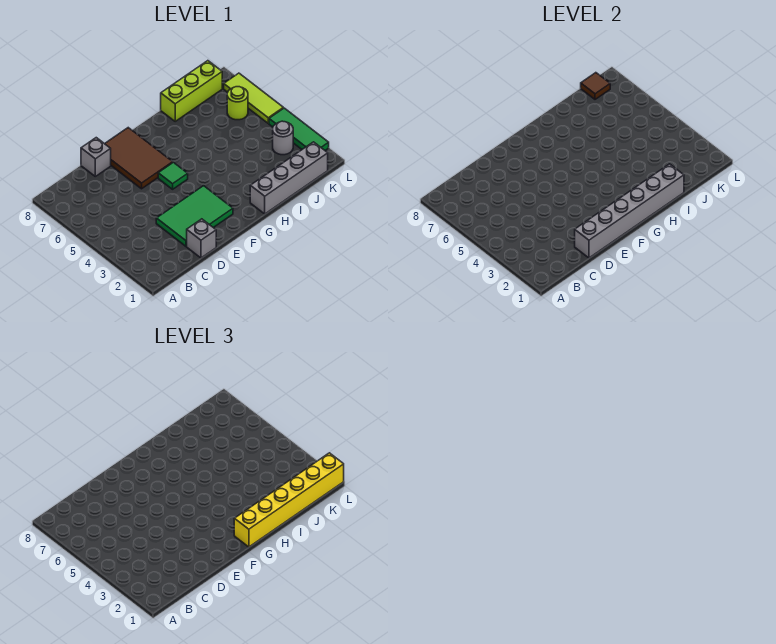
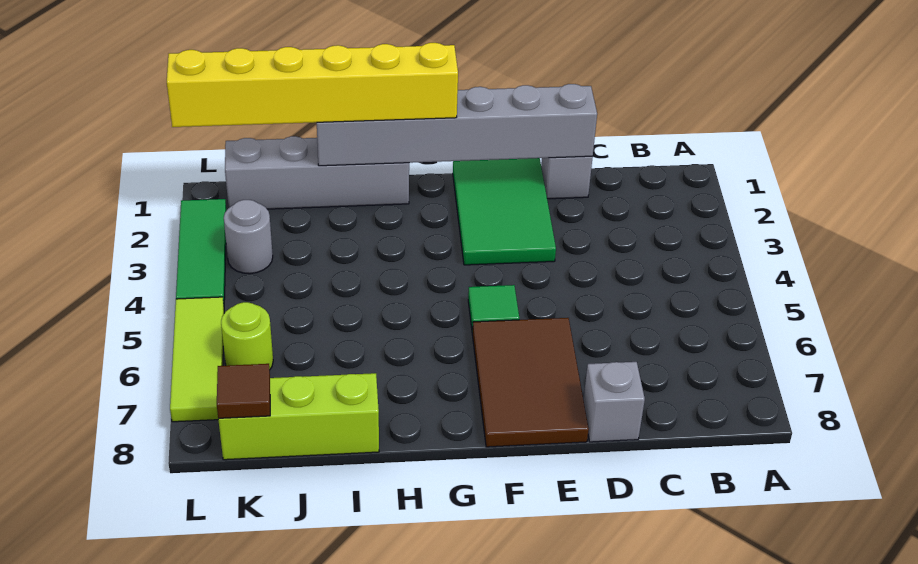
green tile D2:F3 level 1 -> green tile E1:F3 level 1

